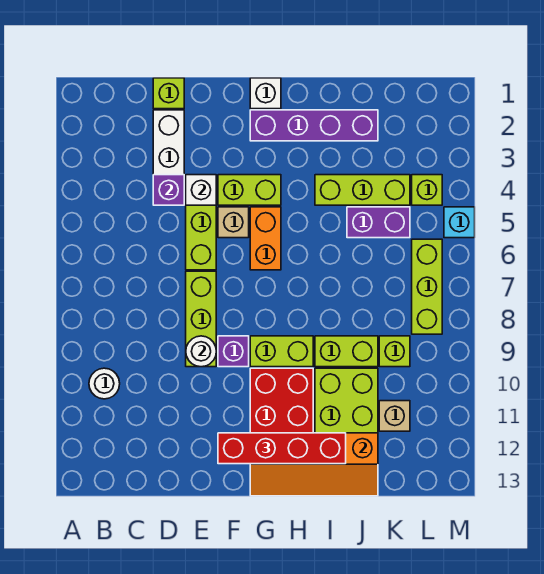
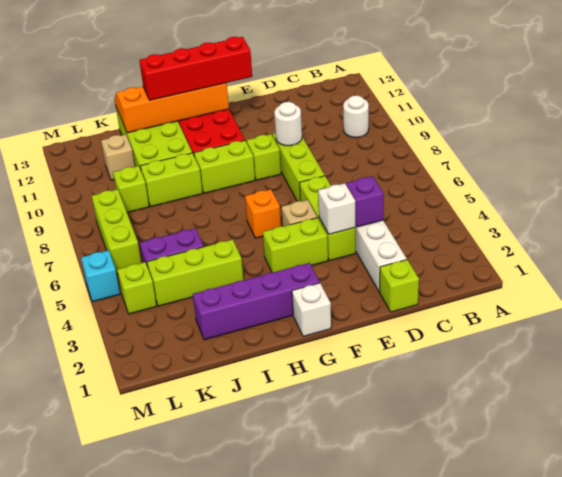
purple brick F9 level 1 -> lime brick F9 level 1
orange brick G5:G6 level 1 -> orange brick G6 level 1

